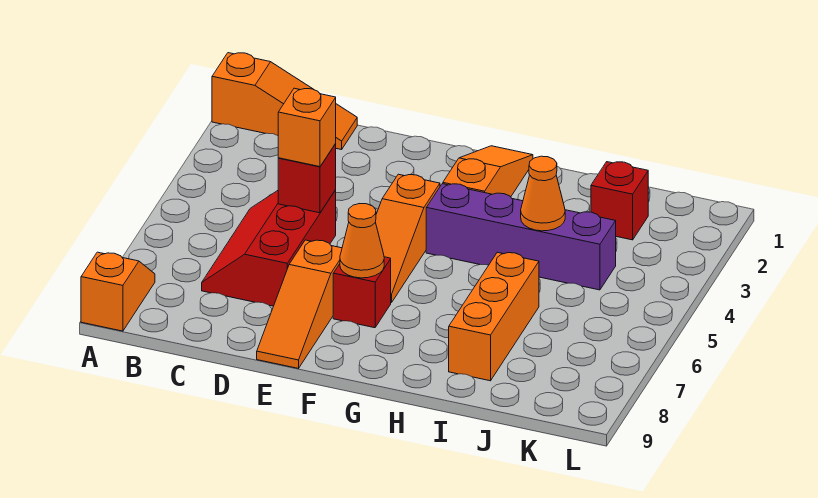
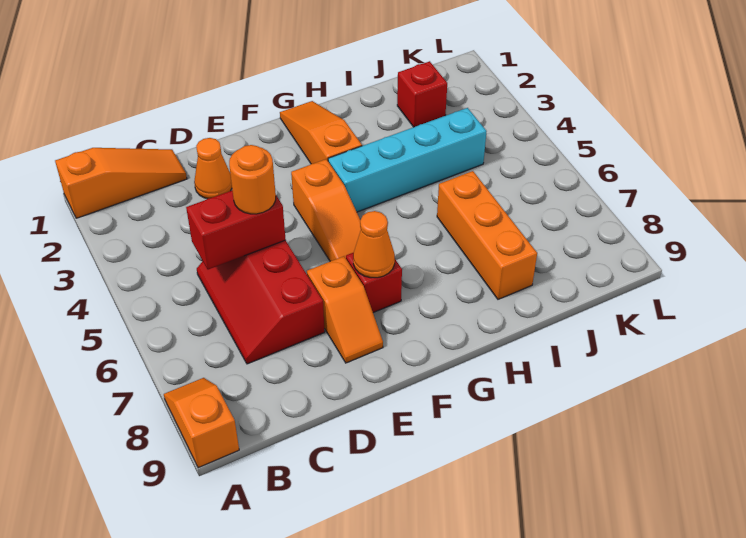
red brick D5 level 2 -> red brick C5:D5 level 2
orange brick D5 level 3 -> orange round brick D5 level 3
orange slope E7:E9 level 1 top 7 -> orange slope E7:E8 level 1 top 7
purple brick G4:J4 level 1 -> cyan brick G4:J4 level 1
orange cone I4 level 2 -> orange cone D2 level 1

